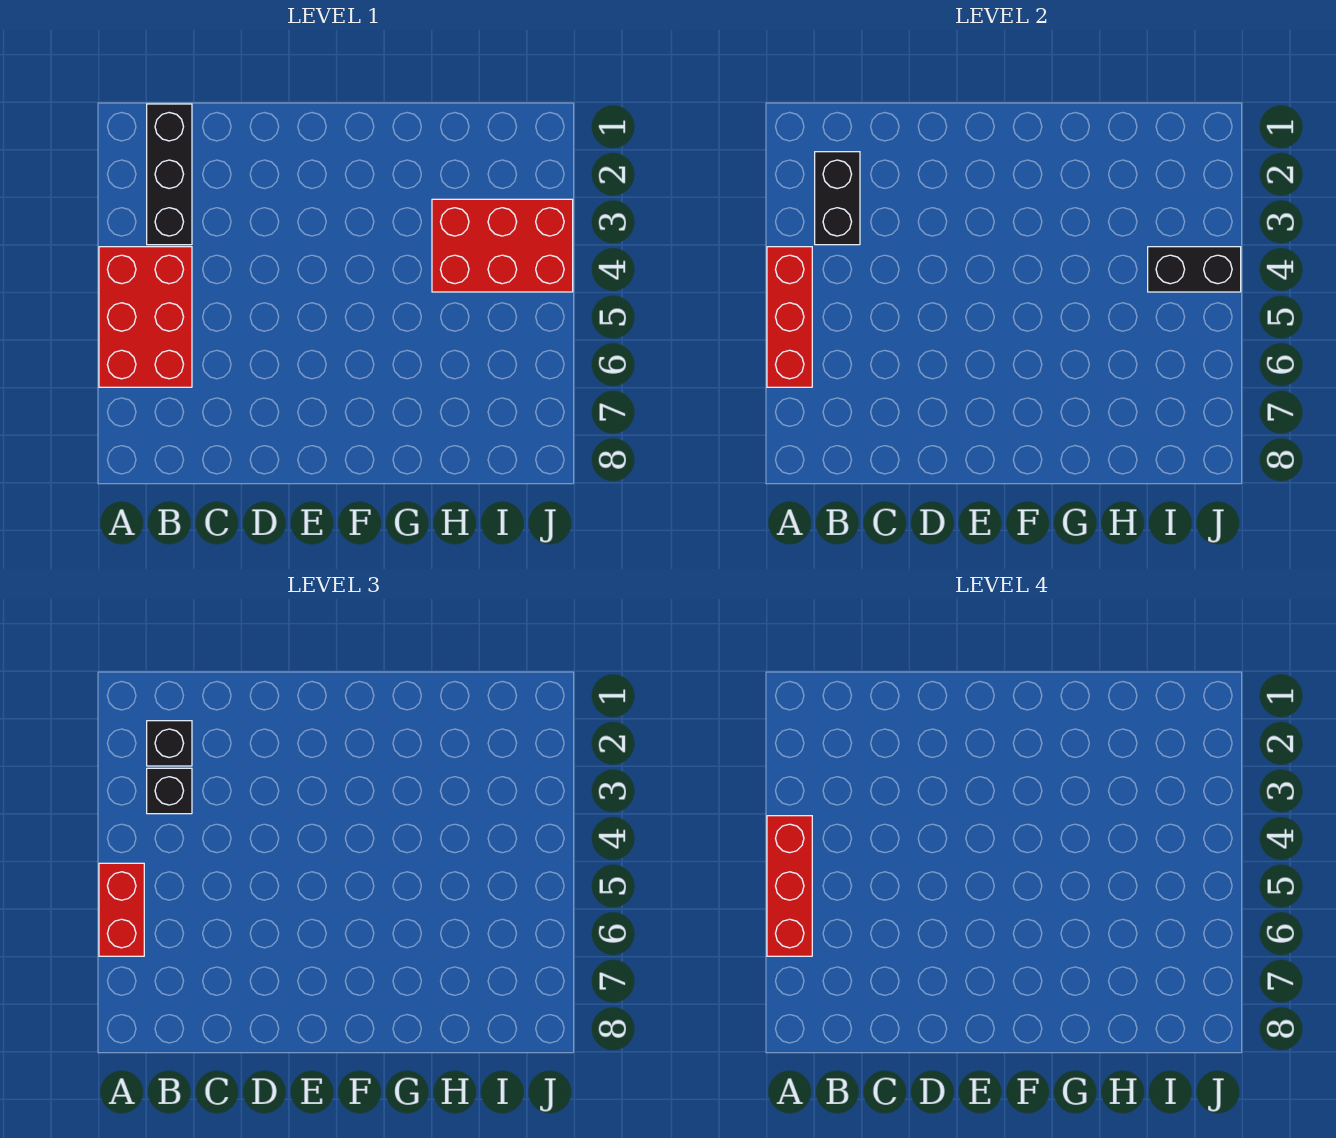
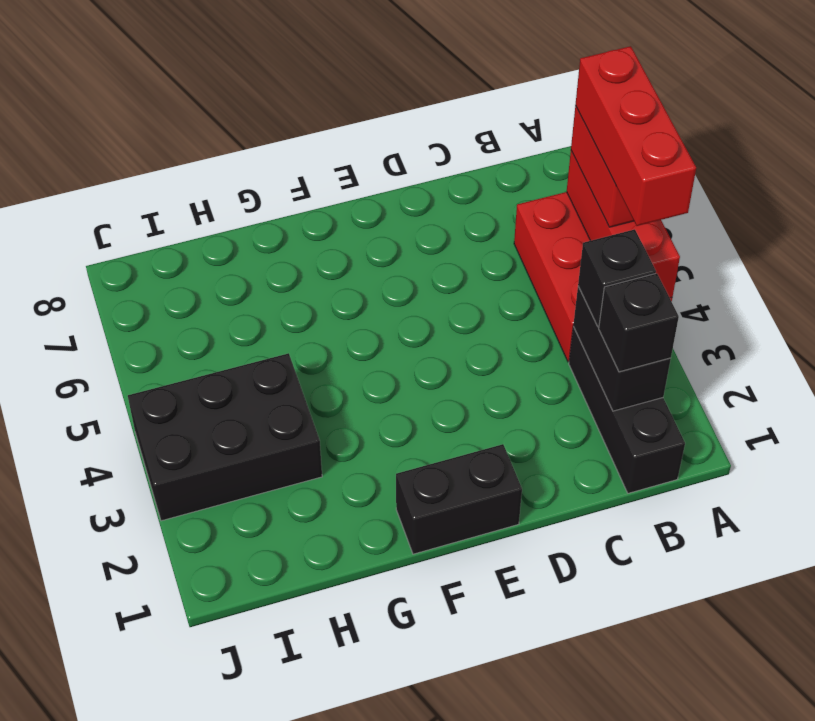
red brick H3:J4 level 1 -> black brick H3:J4 level 1
black brick I4:J4 level 2 -> black brick E1:F1 level 1

